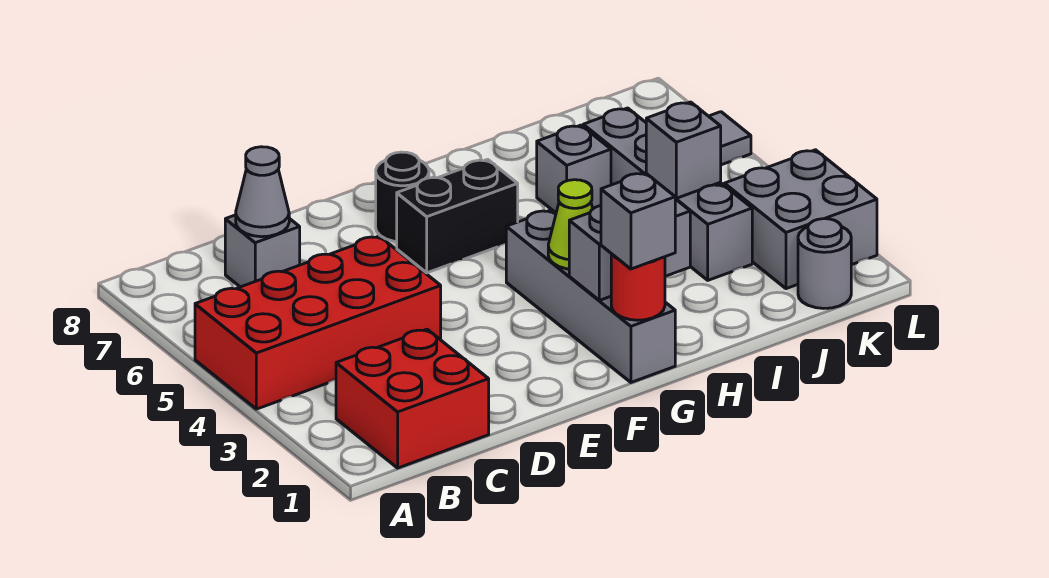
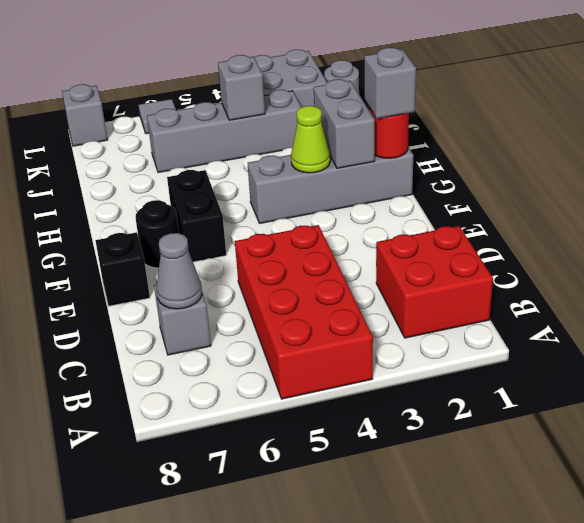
none -> black brick E8 level 1
grey brick I6 level 1 -> grey brick L8 level 1

